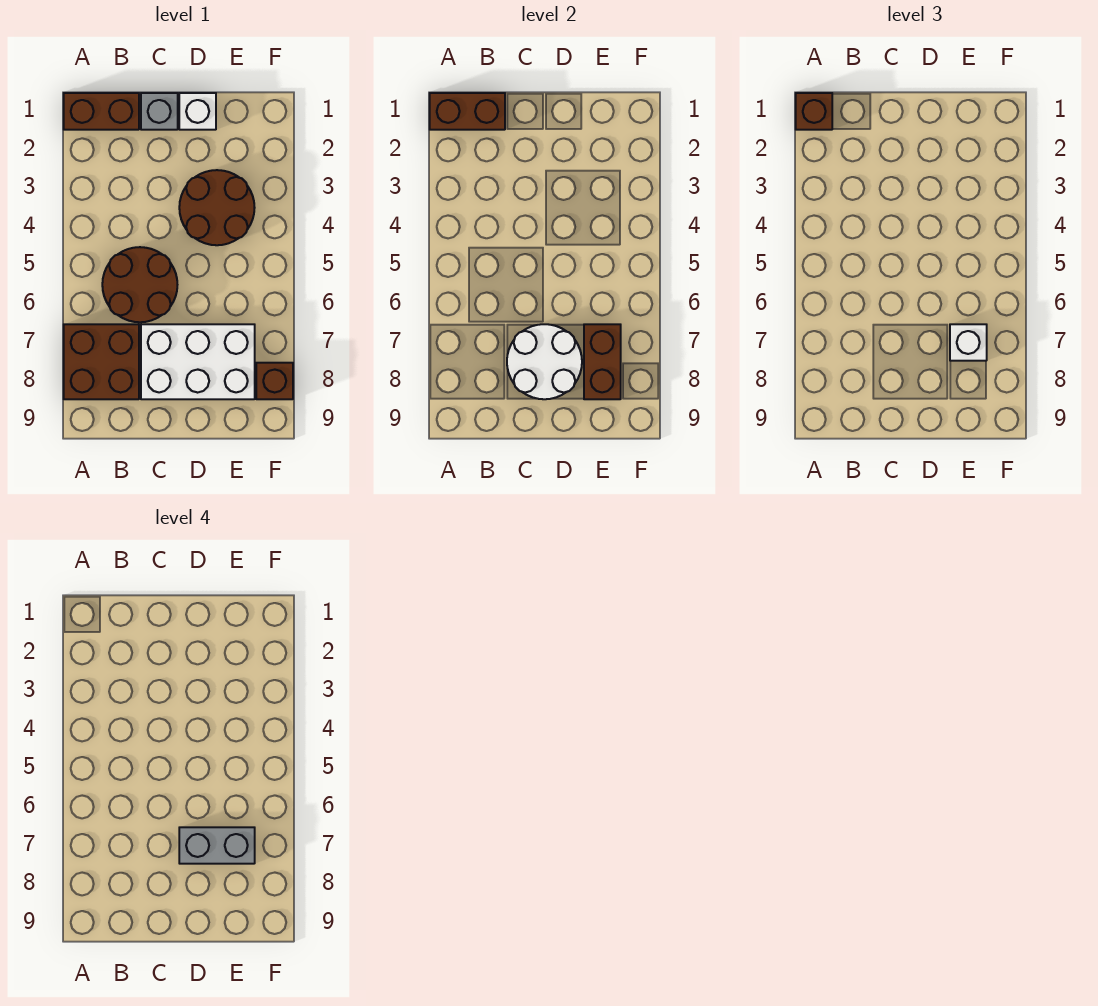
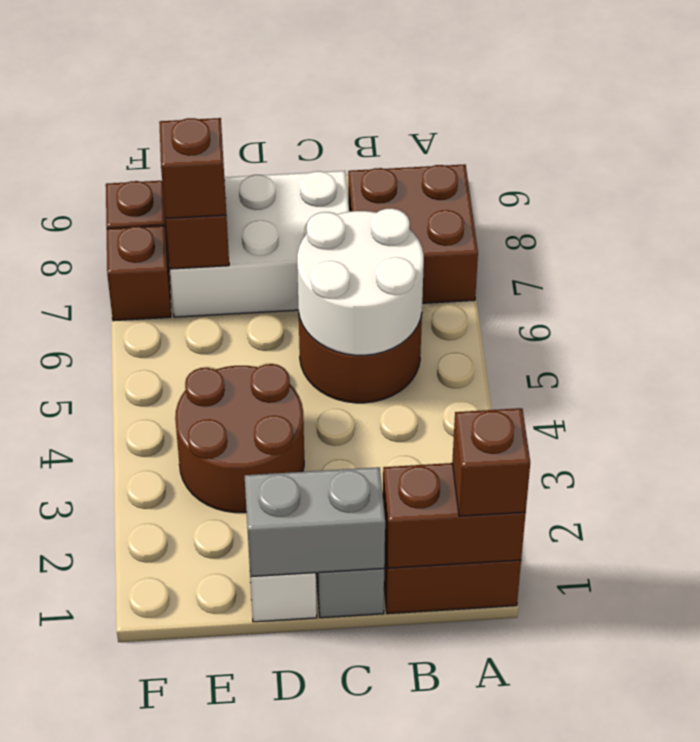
white round brick C7:D8 level 2 -> white round brick B5:C6 level 2
grey brick D7:E7 level 4 -> grey brick C1:D1 level 2
white brick E7 level 3 -> brown brick E7 level 3
none -> brown brick F7 level 1

